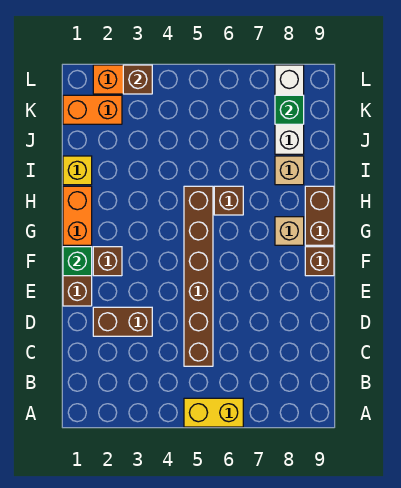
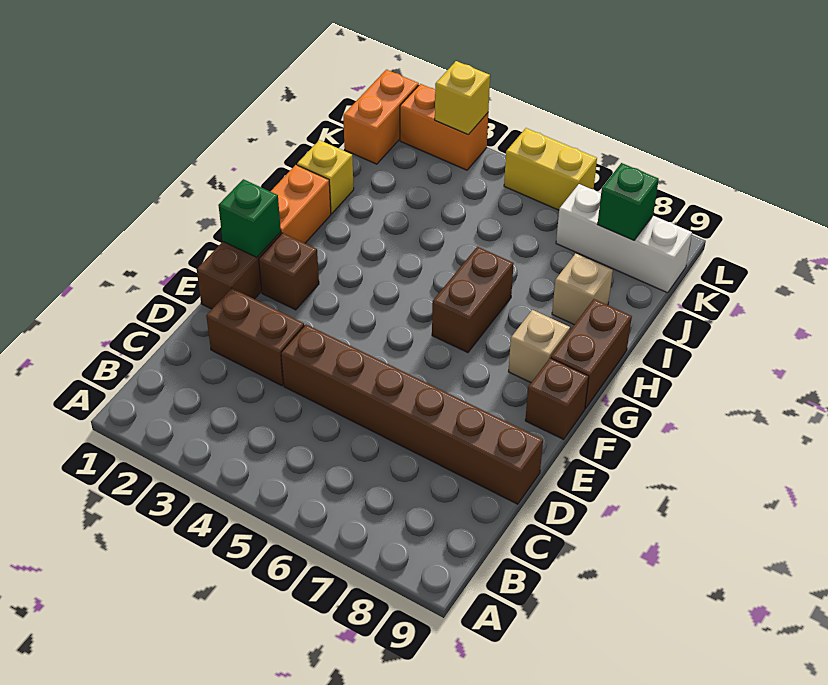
yellow brick A5:A6 level 1 -> yellow brick L5:L6 level 1
brown brick C5:H5 level 1 -> brown brick D4:D9 level 1
brown brick H6 level 1 -> brown brick G6:H6 level 1
white brick J8:L8 level 1 -> white brick K7:K9 level 1
orange brick K1:K2 level 1 -> orange brick K1:L1 level 1
brown brick L3 level 2 -> yellow brick L3 level 2

